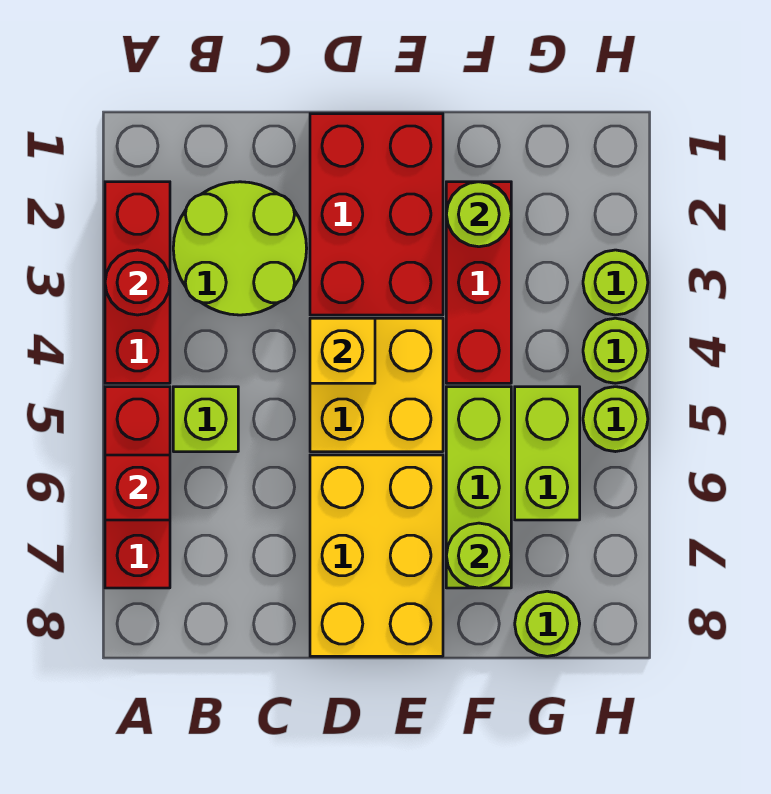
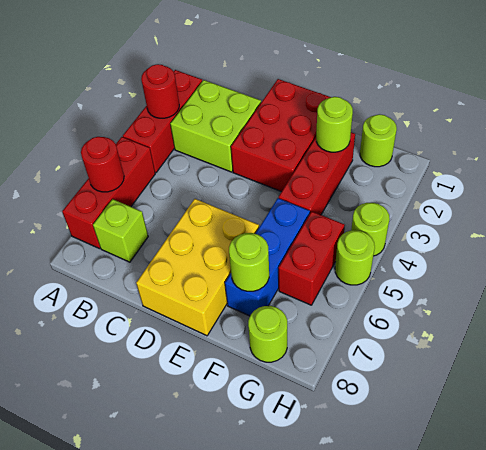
red brick A6 level 2 -> red round brick A6 level 2
lime round brick B2:C3 level 1 -> lime brick B2:C3 level 1
lime brick B5 level 1 -> lime brick B7 level 1
yellow brick D4:E5 level 1 -> none
yellow brick D4 level 2 -> none
lime brick F5:F7 level 1 -> blue brick F5:F7 level 1
lime brick G5:G6 level 1 -> red brick G5:G6 level 1
lime round brick H3 level 1 -> lime round brick G1 level 1

